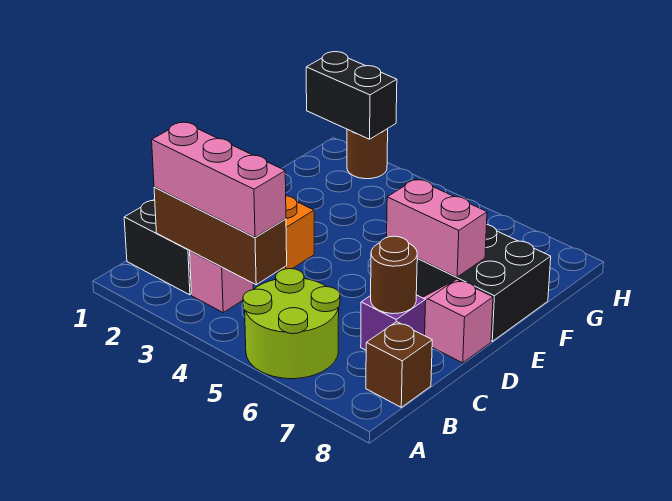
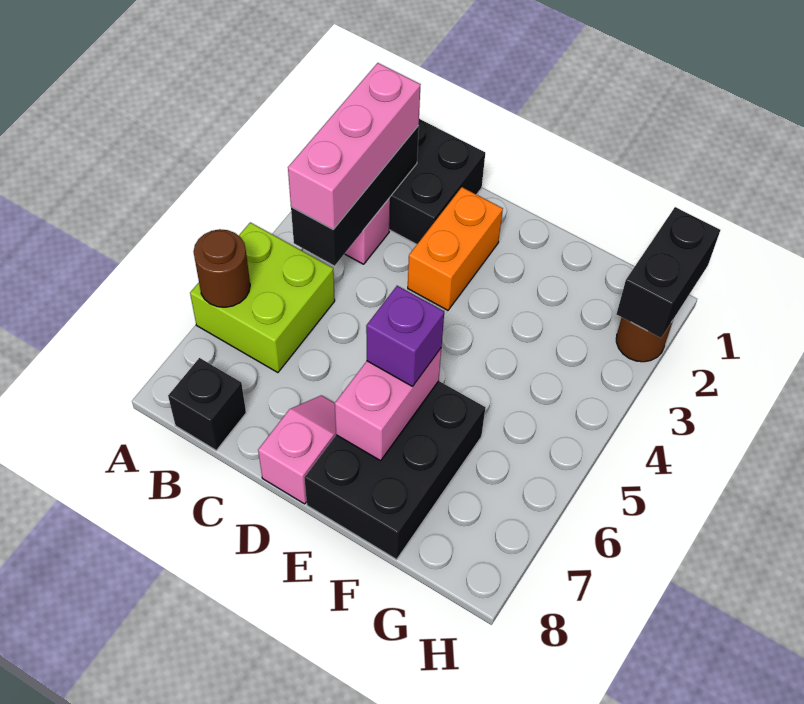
lime round brick A5:B6 level 1 -> lime brick A5:B6 level 1
brown brick B2:B4 level 2 -> black brick B2:B4 level 2
brown brick B8 level 1 -> black brick B8 level 1
purple brick C7 level 1 -> purple brick E6 level 3
brown round brick C7 level 2 -> brown round brick A6 level 2

